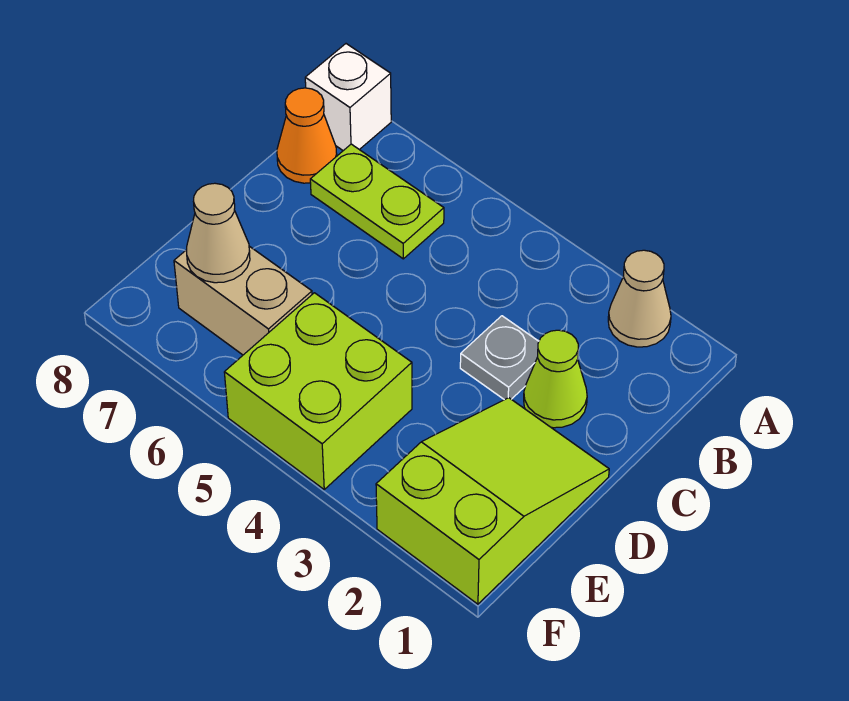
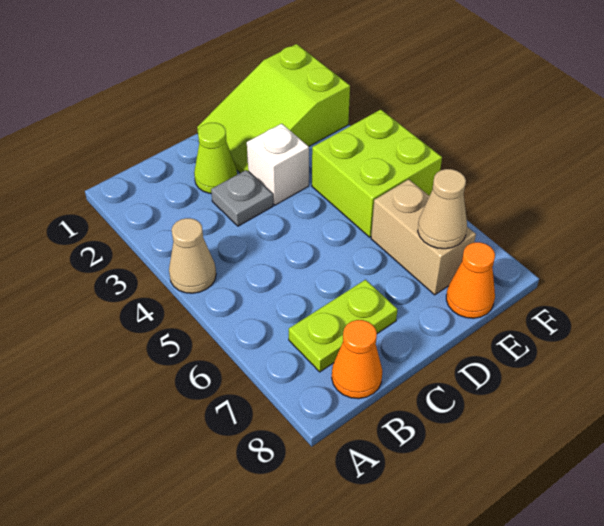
tan cone A2 level 1 -> tan cone A4 level 1
white brick A8 level 1 -> white brick D3 level 1
lime plate B6:B7 level 1 -> lime plate B7:C7 level 1
none -> orange cone E8 level 1

